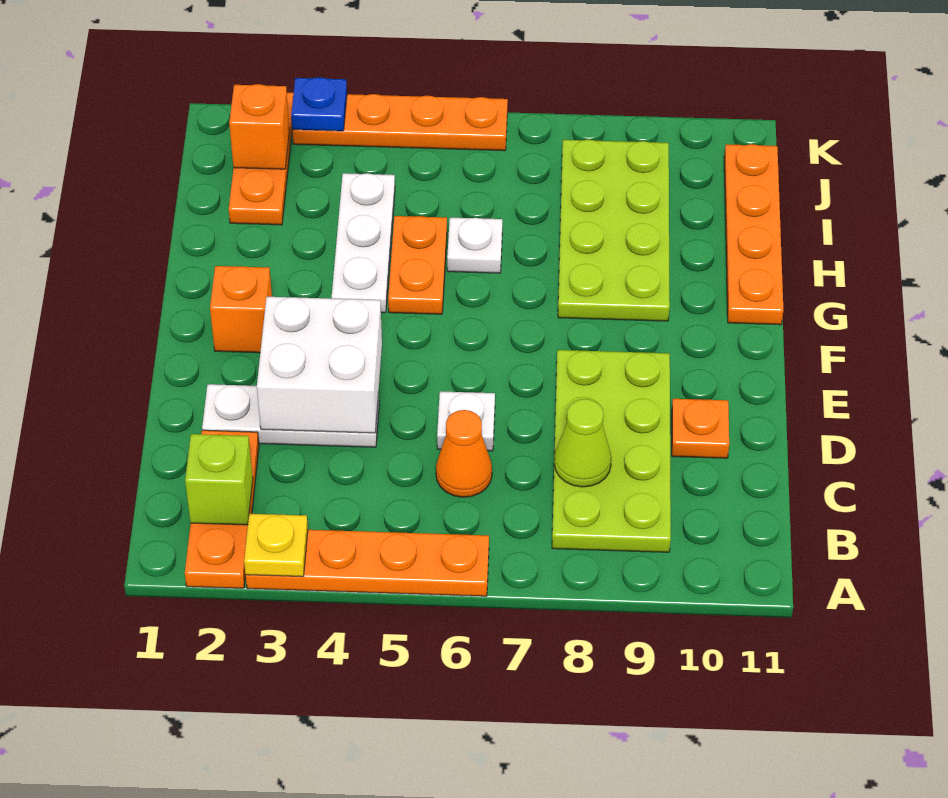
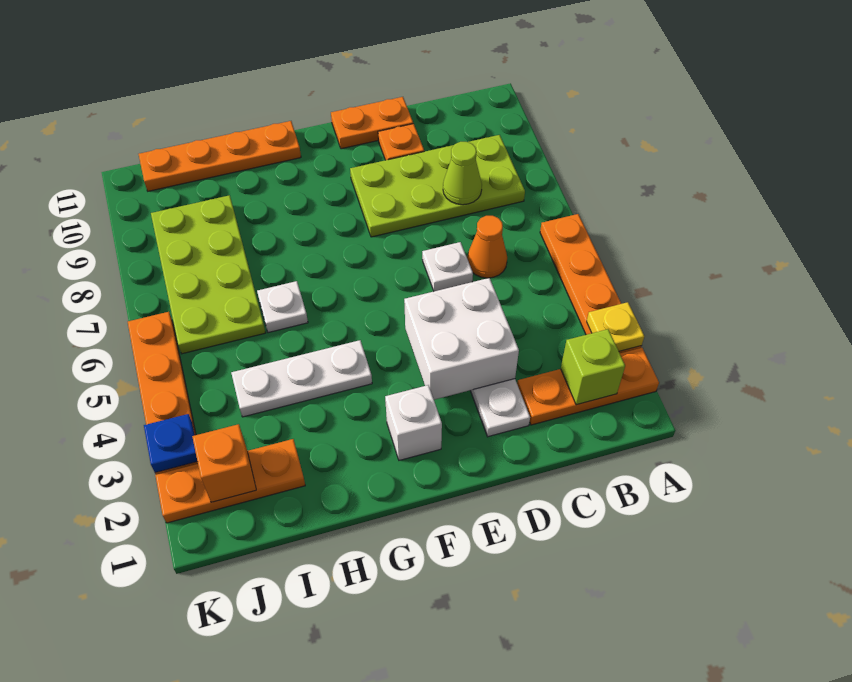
orange brick F2 level 1 -> white brick F2 level 1
orange plate G5:H5 level 1 -> orange plate D11:E11 level 1
lime plate G8:J9 level 1 -> lime plate I6:J9 level 1

